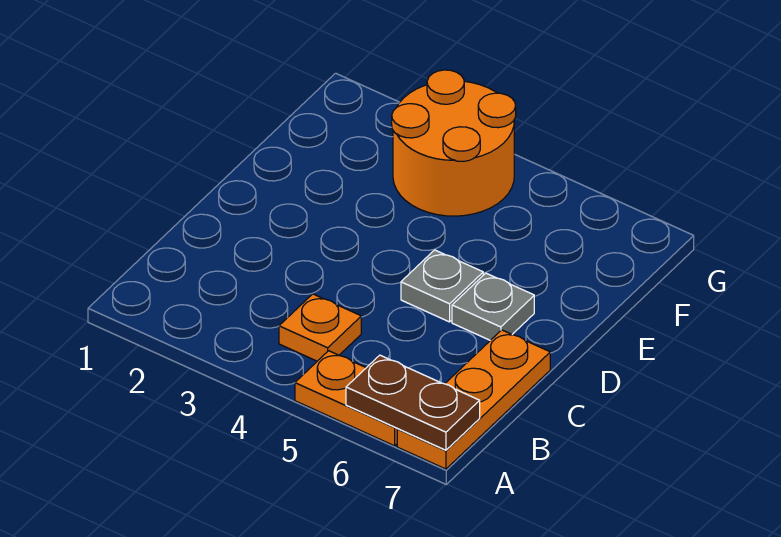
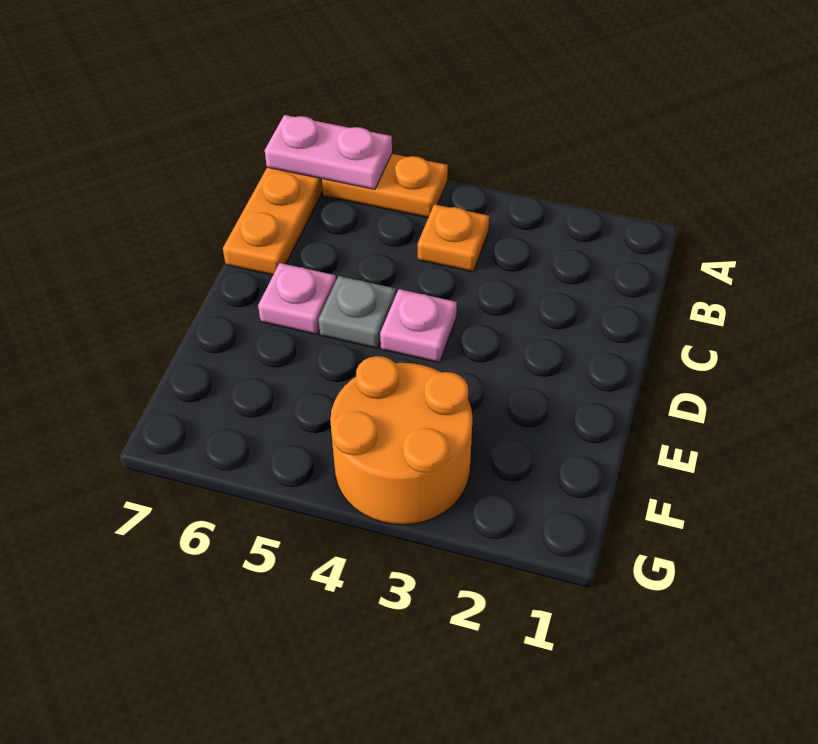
brown plate A6:A7 level 2 -> pink plate A6:A7 level 2
none -> pink plate D4 level 1
grey plate D6 level 1 -> pink plate D6 level 1

